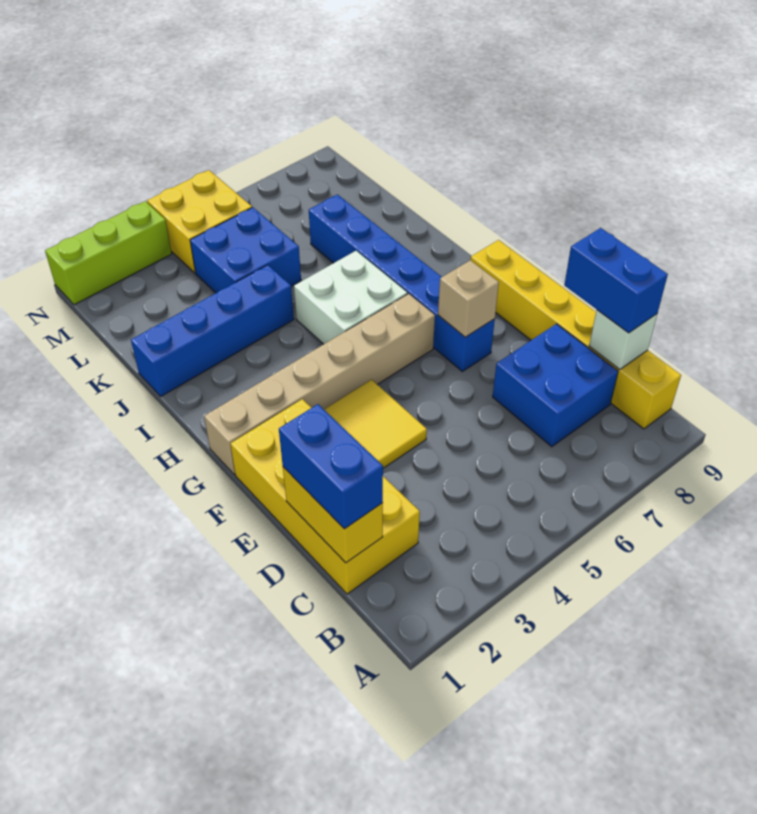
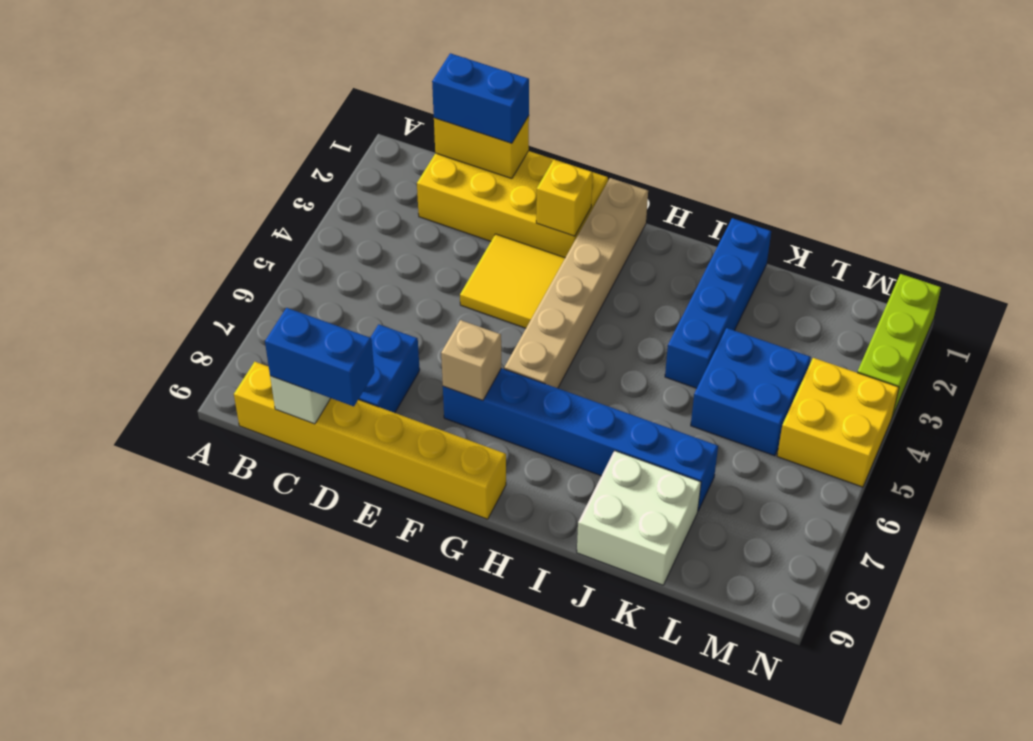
blue brick C7:D8 level 1 -> blue brick D7:D8 level 1
none -> yellow brick F2 level 2
white brick H5:I6 level 1 -> white brick J8:K9 level 1

